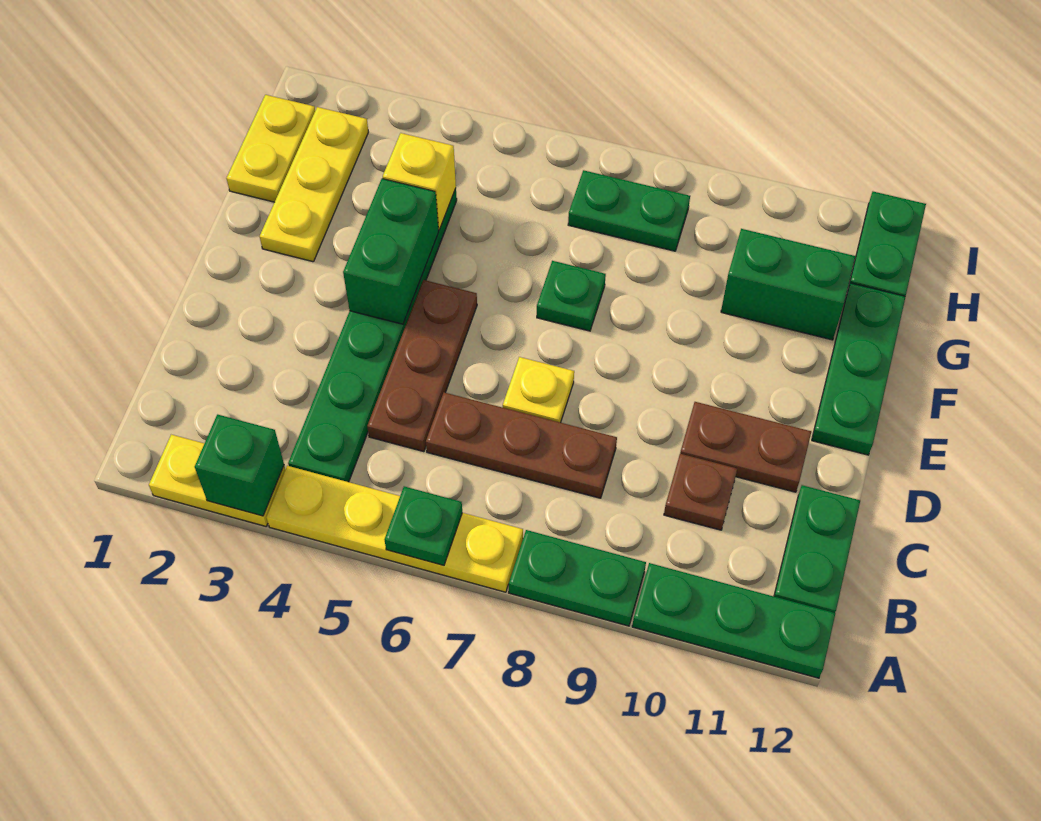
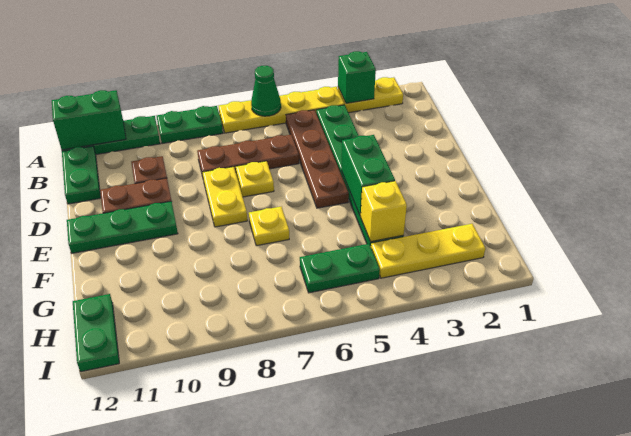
green plate A6 level 2 -> green cone A6 level 2
brown plate C5:E5 level 1 -> brown plate B5:E5 level 1
green plate E12:G12 level 1 -> green plate E10:E12 level 1
yellow plate F2:H2 level 1 -> yellow plate H2:H4 level 1
green plate F7 level 1 -> yellow plate F7 level 1
yellow plate G1:H1 level 1 -> yellow plate D8:E8 level 1
green brick G10:G11 level 1 -> green brick A11:A12 level 2
green plate H7:H8 level 1 -> green plate H5:H6 level 1

